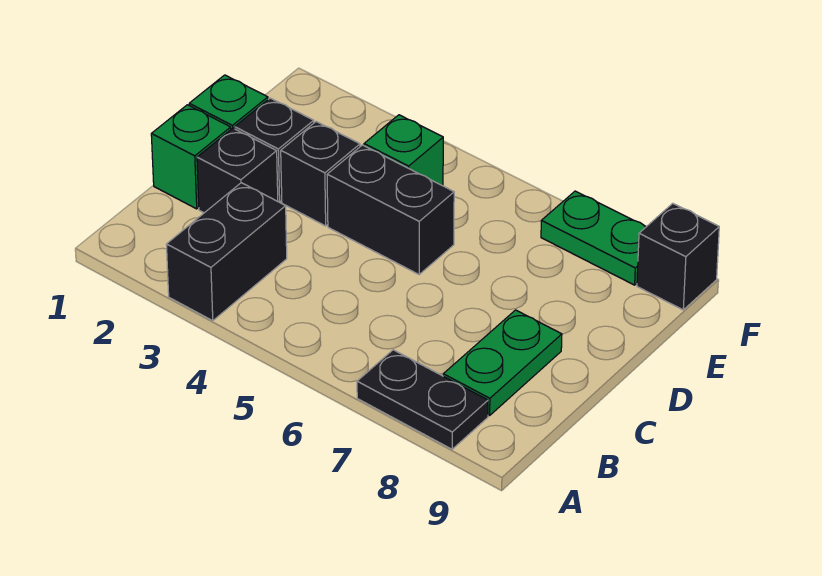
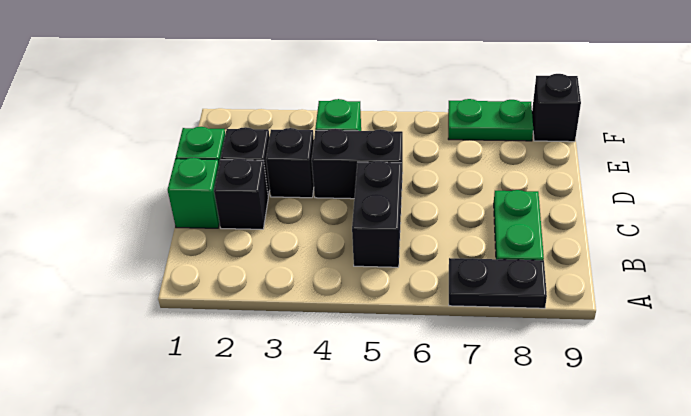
black brick A3:B3 level 1 -> black brick B5:C5 level 1

